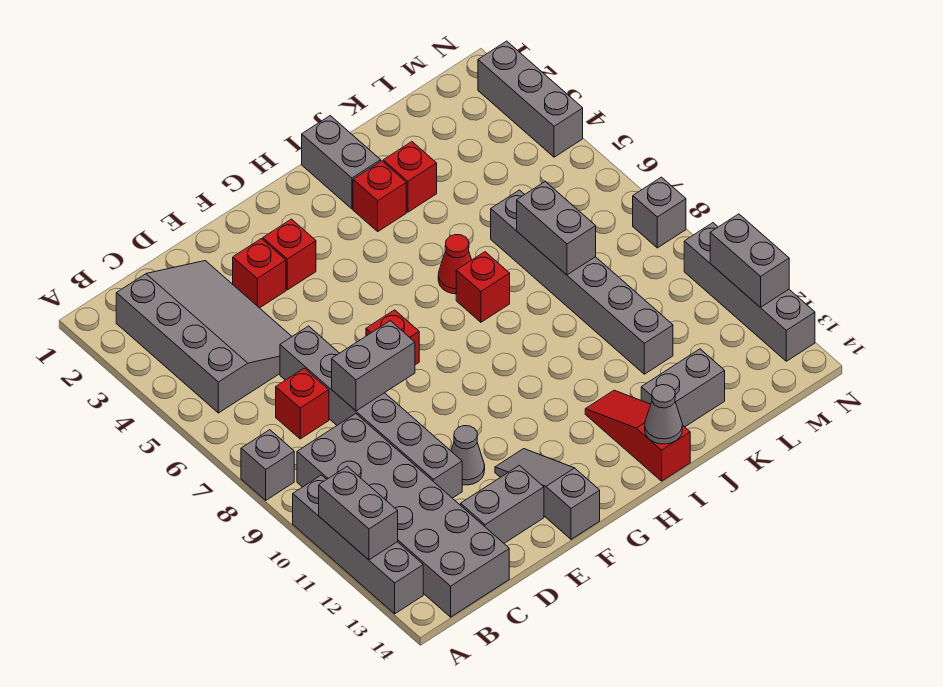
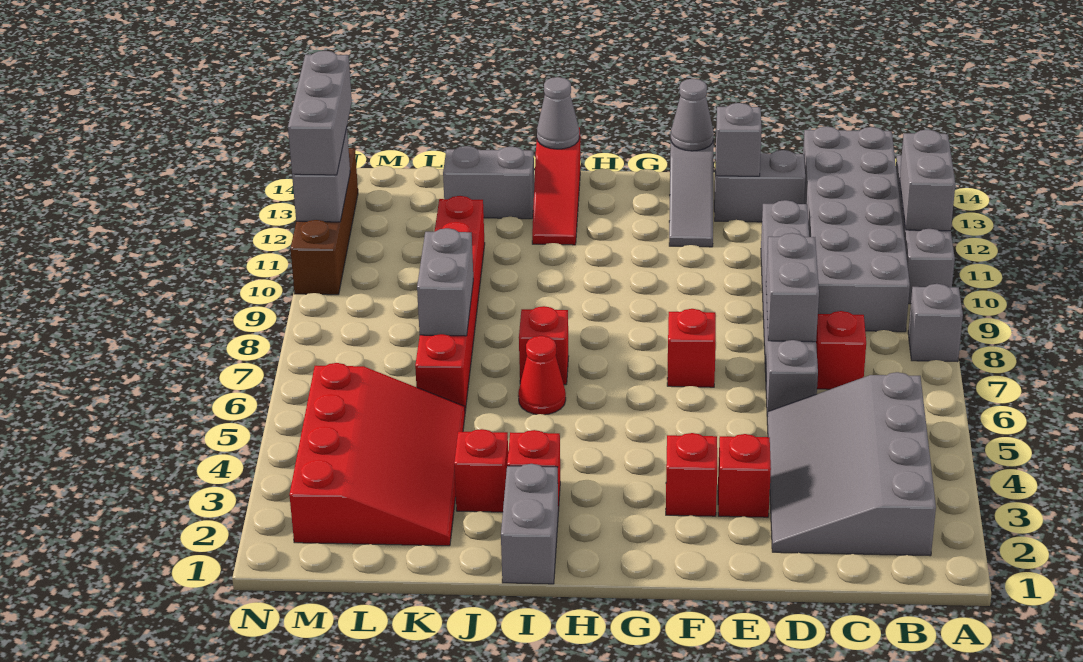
grey brick D8:E8 level 2 -> grey brick D7:D8 level 2
grey cone E11 level 1 -> grey cone F14 level 2
none -> red slope K2:M5 level 1 top M
grey brick K6:K11 level 1 -> red brick K6:K11 level 1
grey brick N2:N4 level 1 -> grey brick N11:N13 level 3
grey brick N8 level 1 -> grey brick E13 level 2
grey brick N10:N13 level 1 -> brown brick N10:N13 level 1

